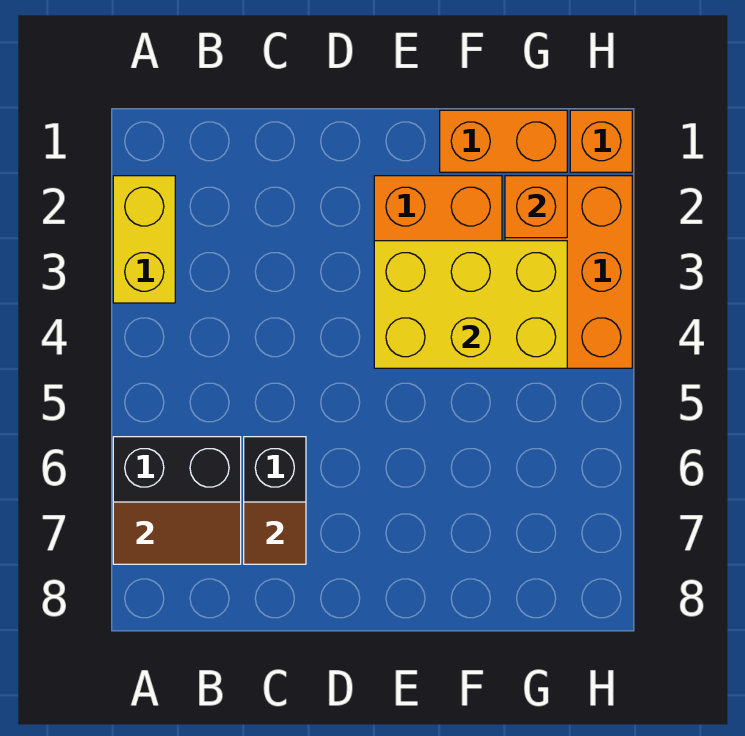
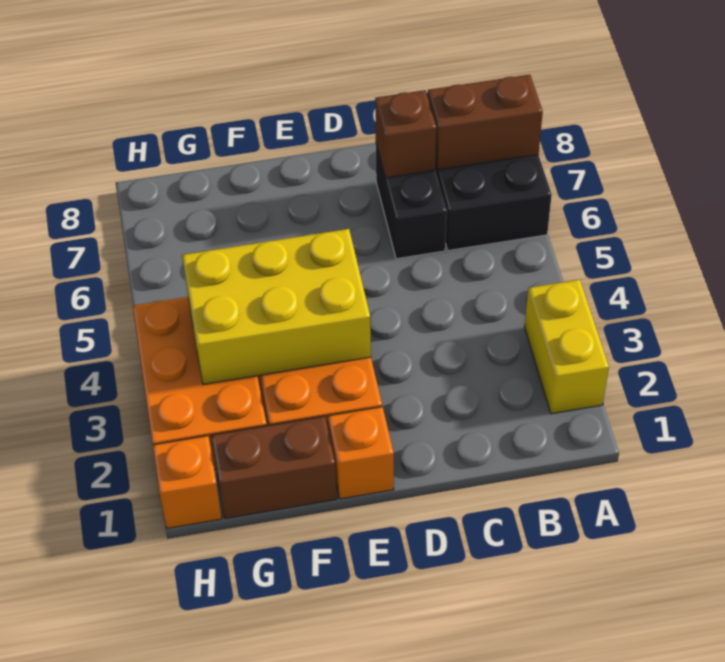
brown tile A7:B7 level 2 -> brown brick A7:B7 level 2
brown tile C7 level 2 -> brown brick C7 level 2
orange brick F1:G1 level 1 -> brown brick F1:G1 level 1
orange brick G2 level 2 -> orange brick E1 level 1

